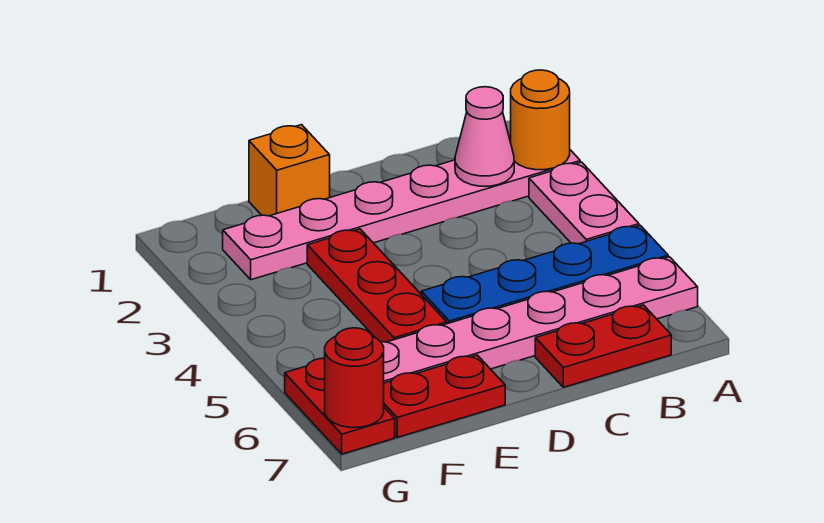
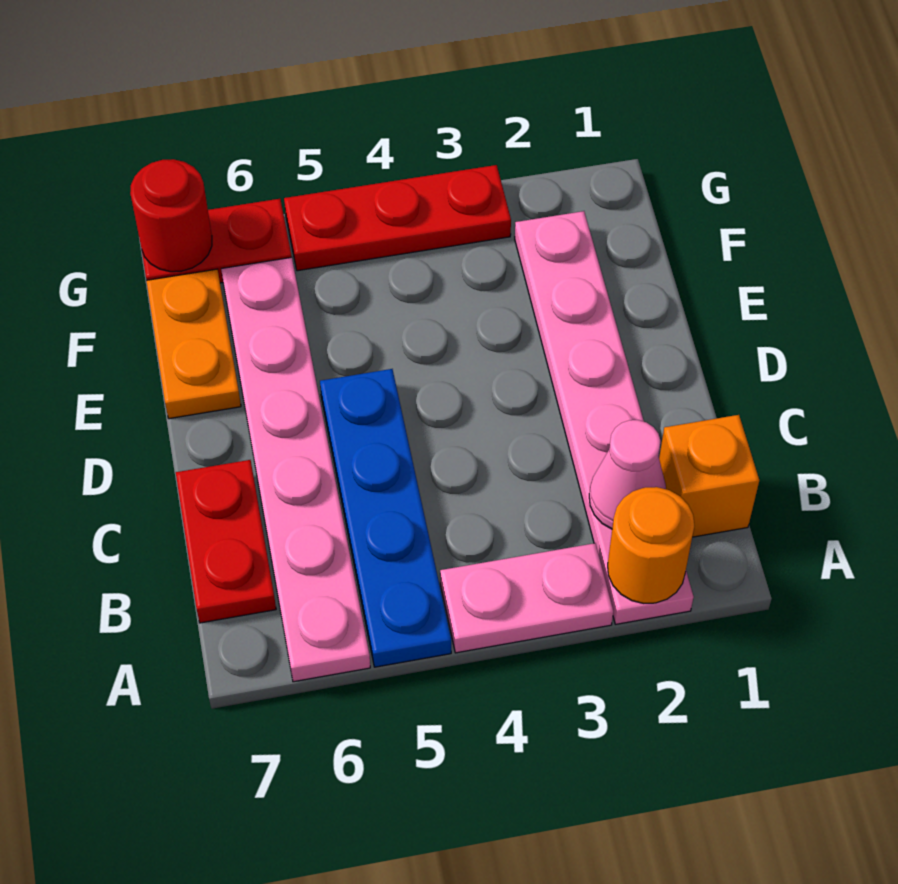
orange brick E1 level 1 -> orange brick B1 level 1
red plate E3:E5 level 1 -> red plate G3:G5 level 1
red plate E7:F7 level 1 -> orange plate E7:F7 level 1

